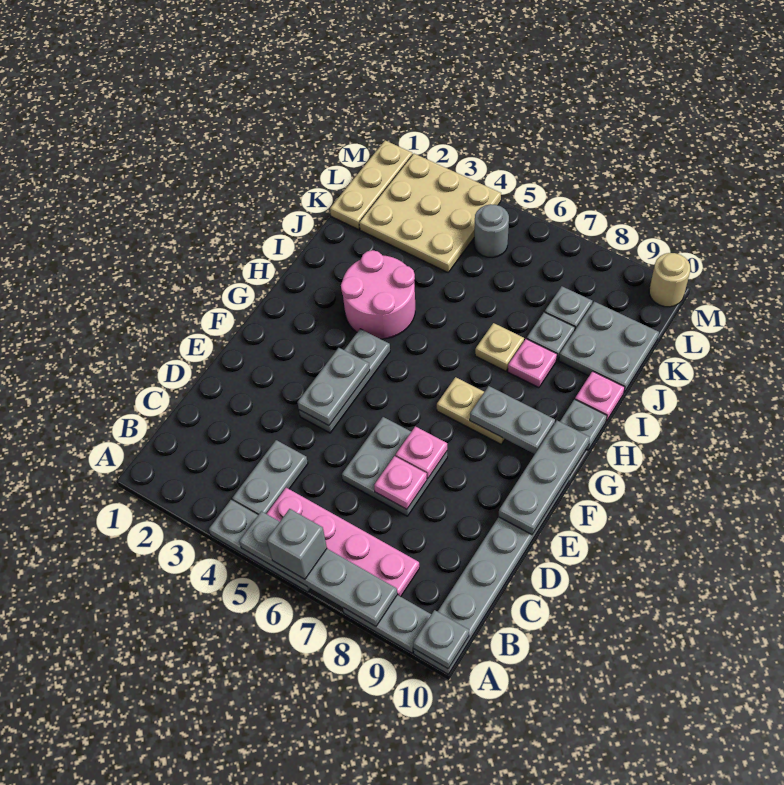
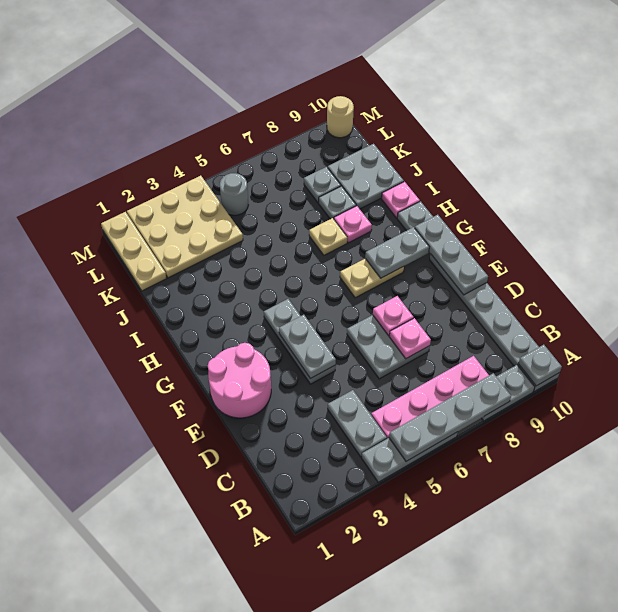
grey brick A6 level 3 -> none
pink round brick H3:I4 level 1 -> pink round brick E1:F2 level 1

